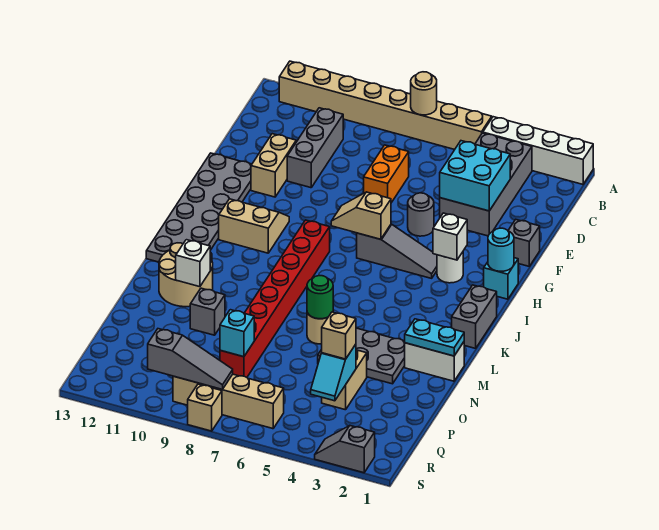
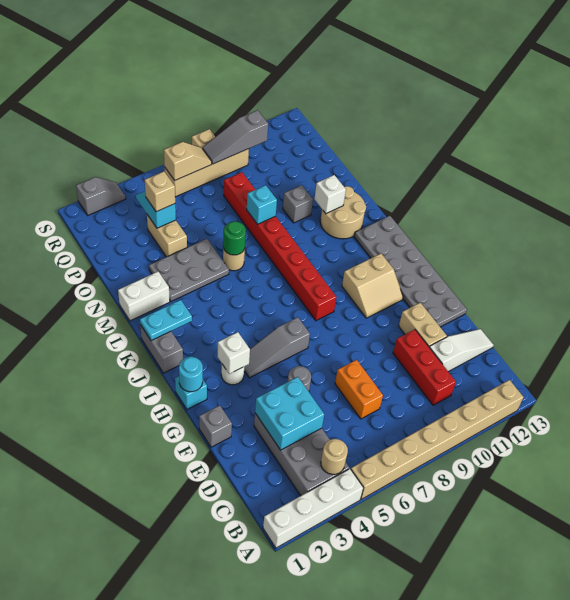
tan round brick A7 level 2 -> tan round brick B4 level 2
grey brick C10:E10 level 1 -> red brick C10:E10 level 1
none -> white slope D11:D13 level 1 top 11
tan slope H6:H7 level 2 top 6 -> tan slope R6:R7 level 2 top 6
cyan plate M1:M2 level 2 -> cyan plate K1:K2 level 2
cyan brick P8 level 2 -> cyan brick N8 level 2

